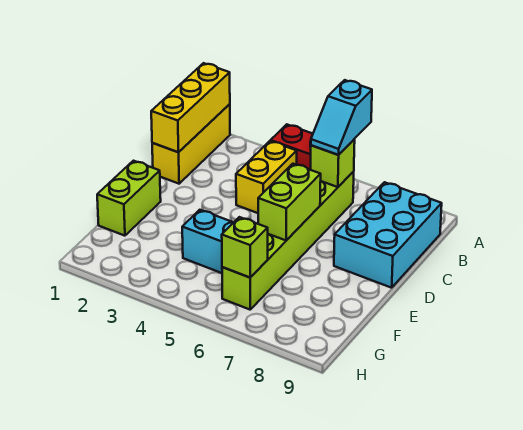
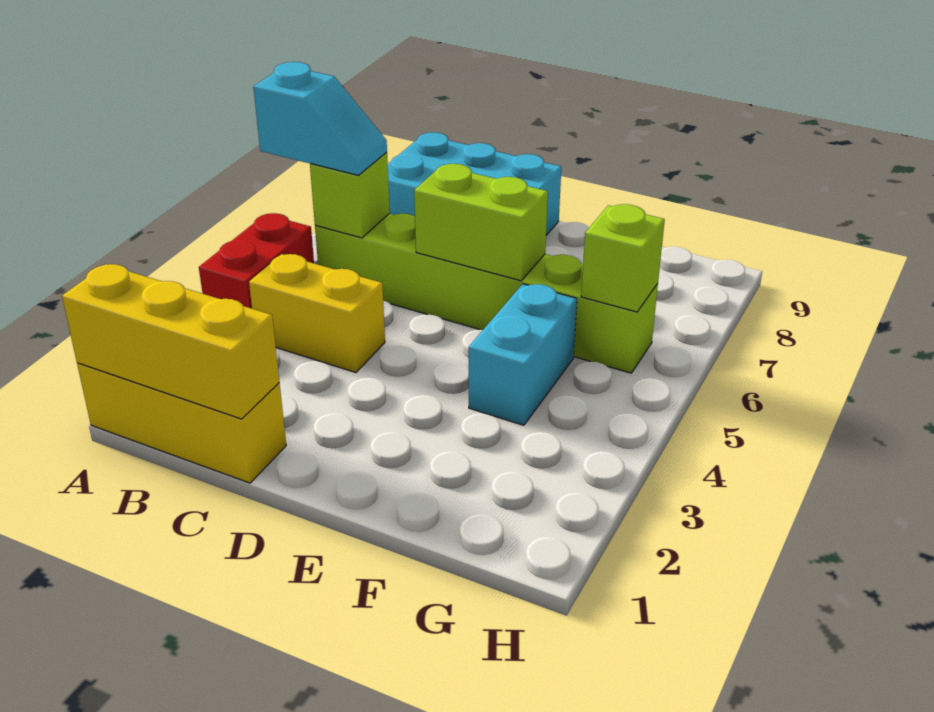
lime brick E1:F1 level 1 -> none

